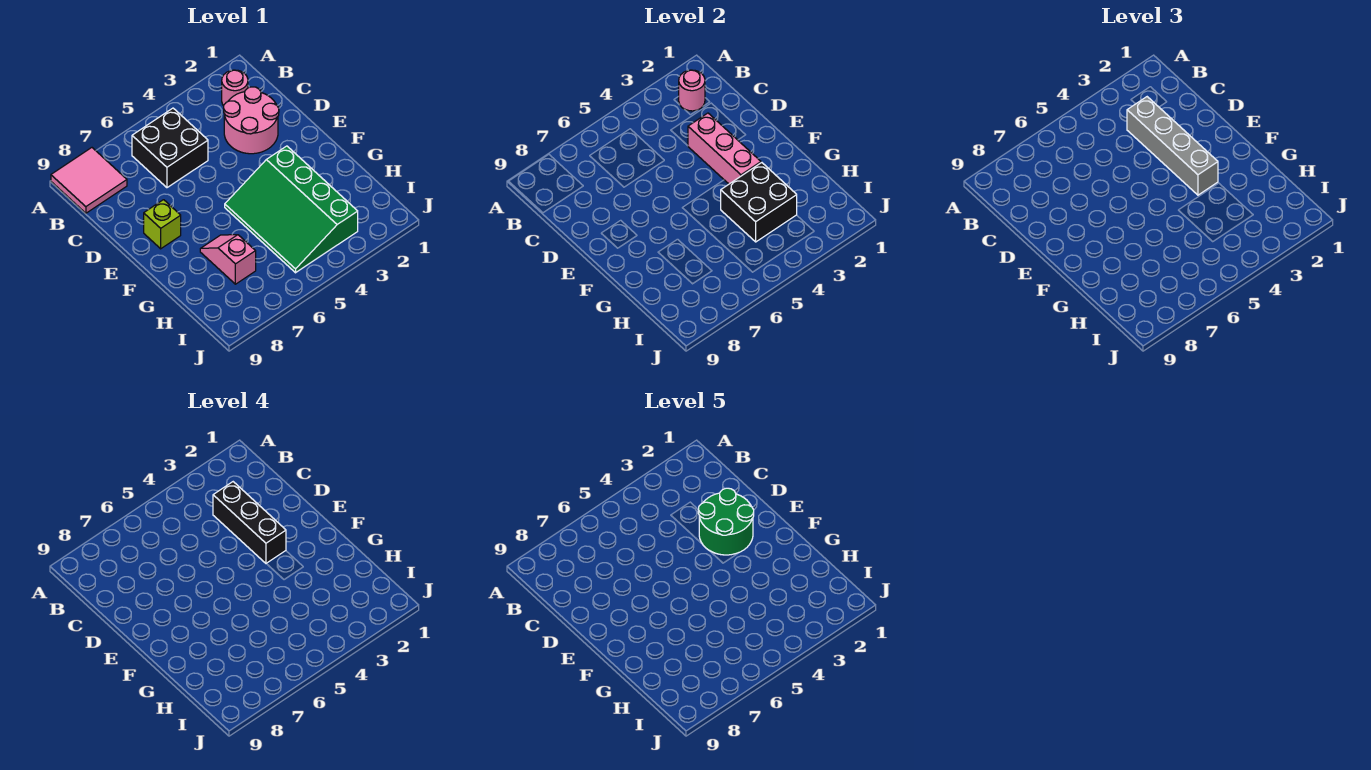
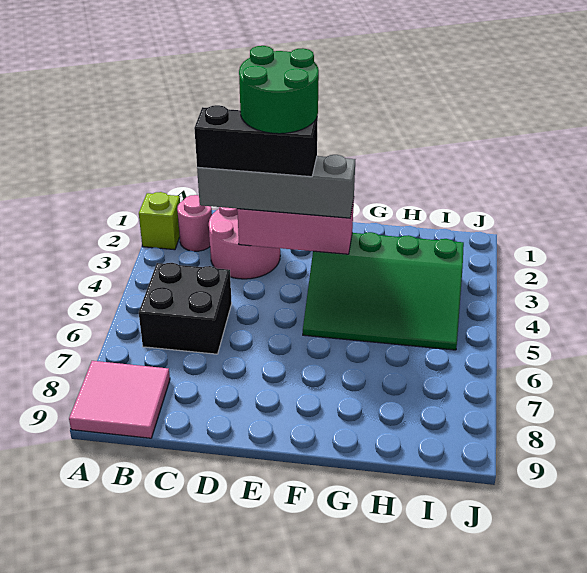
pink round brick B2 level 2 -> none
lime brick E8 level 1 -> lime brick A2 level 1
black brick G3:H4 level 2 -> none
pink slope G7:H7 level 1 top H -> none

